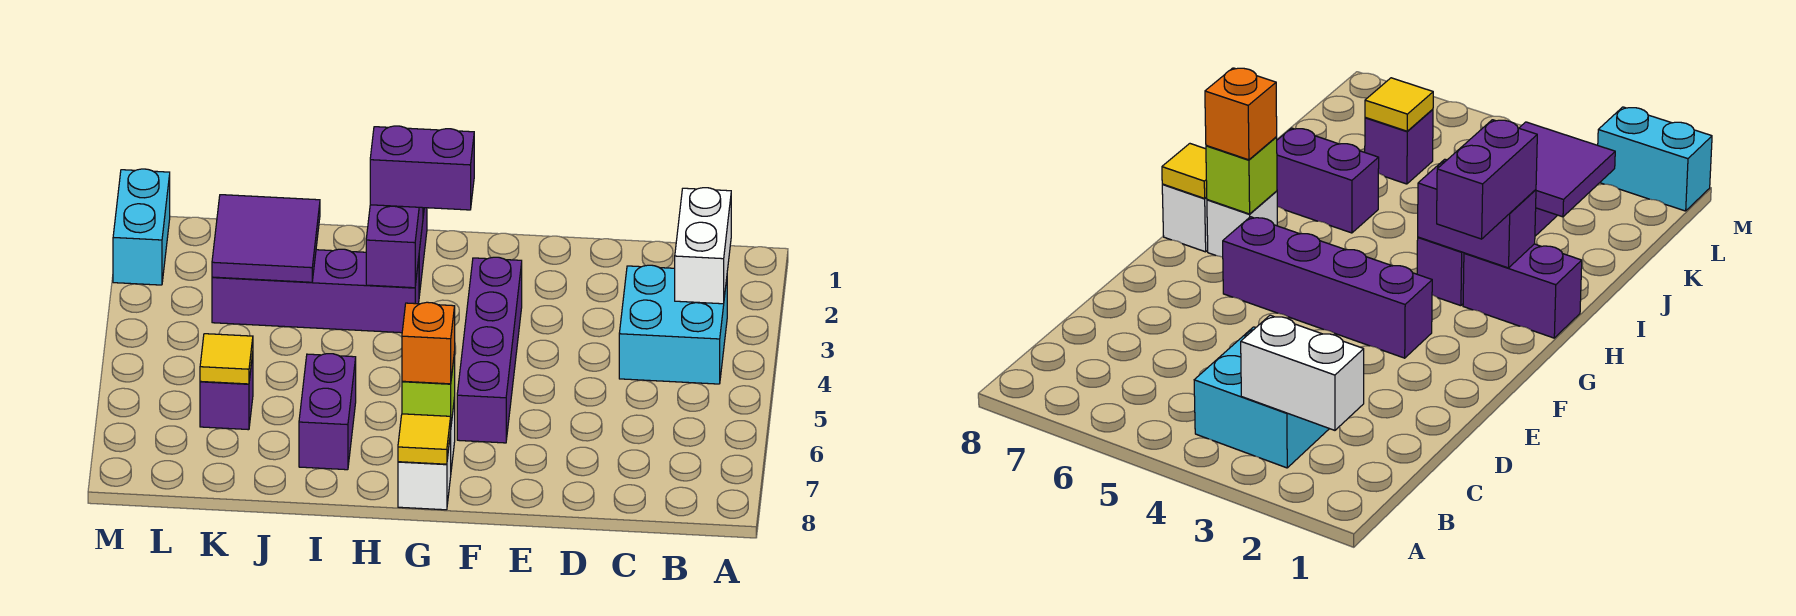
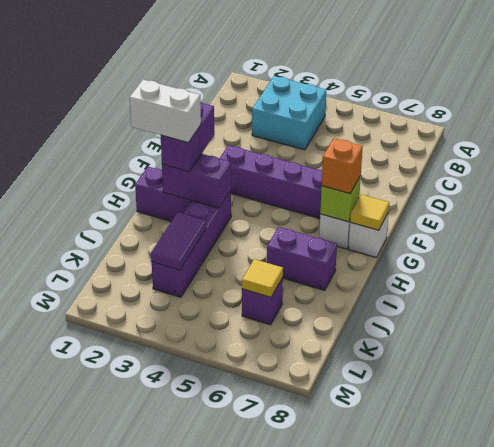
white brick B2:B3 level 2 -> white brick H1:H2 level 4
purple tile J2:K3 level 2 -> purple tile J3:K3 level 2
cyan brick M1:M2 level 1 -> none

